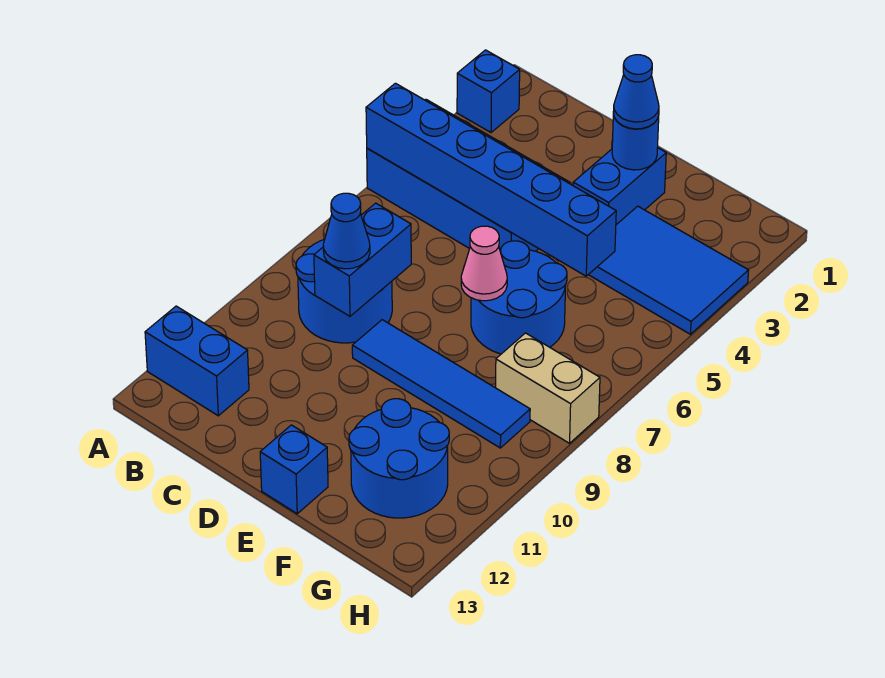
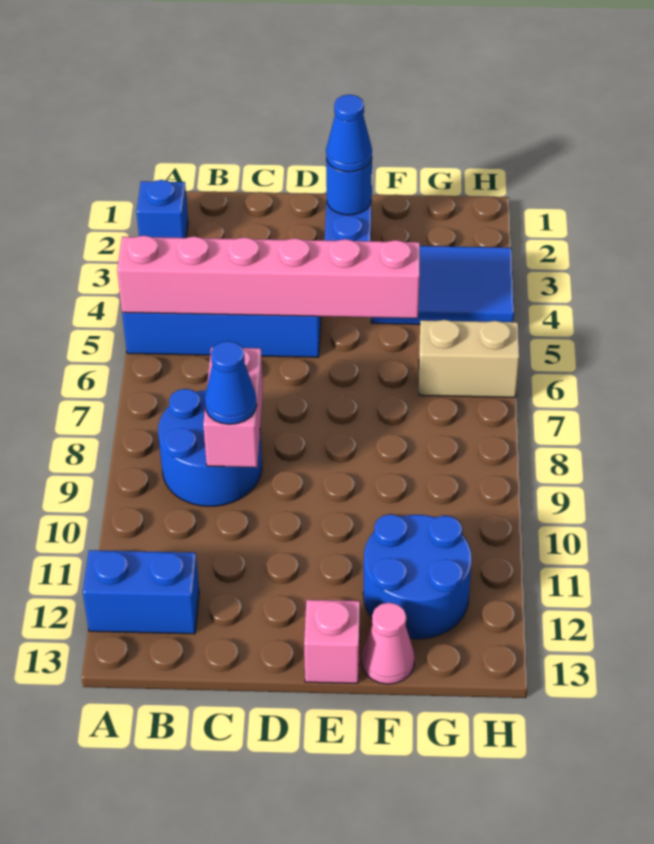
blue brick A5:F5 level 2 -> pink brick A5:F5 level 2
blue brick C8:C9 level 2 -> pink brick C8:C9 level 2
blue tile D9:G9 level 1 -> none
blue round brick E6:F7 level 1 -> none
pink cone E7 level 2 -> pink cone F13 level 1
blue brick E13 level 1 -> pink brick E13 level 1
tan brick G8:H8 level 1 -> tan brick G6:H6 level 1

